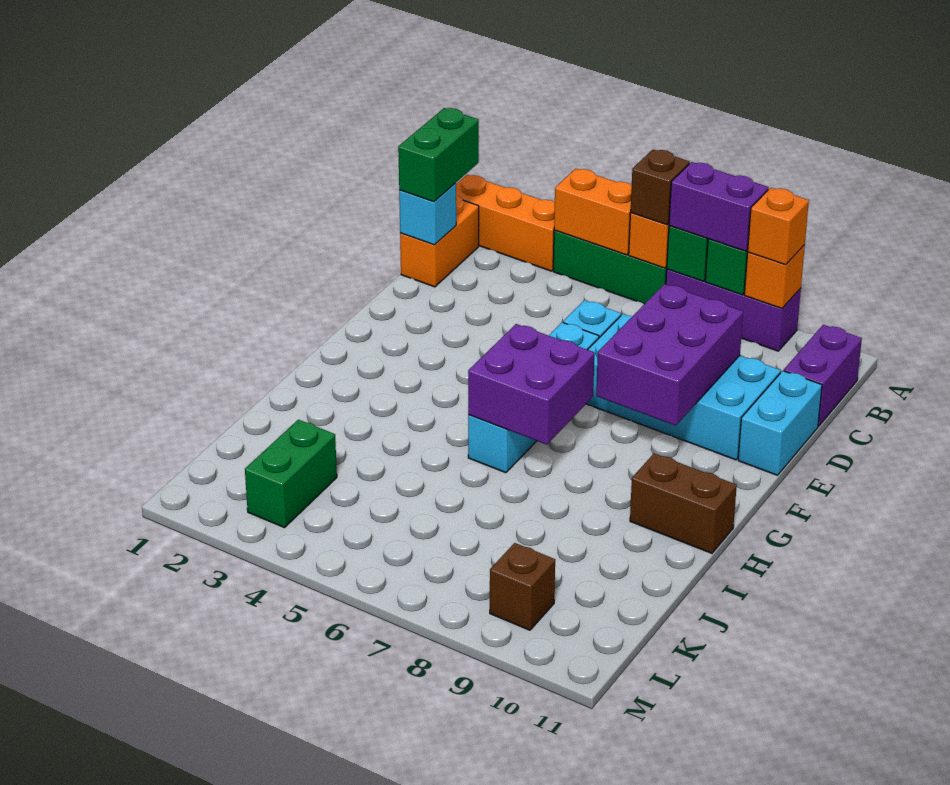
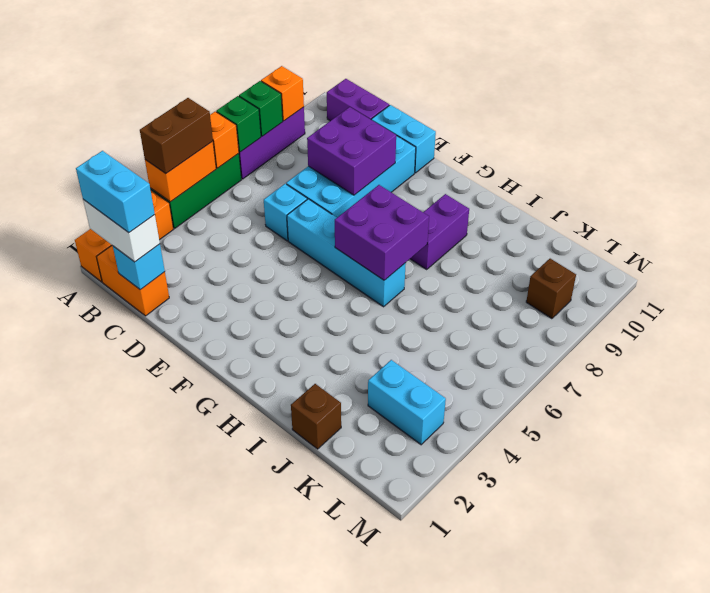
brown brick A6 level 3 -> brown brick J1 level 1
purple brick A7:A8 level 3 -> purple brick H8:H9 level 1
orange brick A9 level 3 -> none
green brick B1:C1 level 3 -> white brick B1:C1 level 3
none -> cyan brick B1:C1 level 4
purple brick D8:F9 level 2 -> purple brick D8:E9 level 2
brown brick H10:H11 level 1 -> brown brick A4:A5 level 3
green brick K3:L3 level 1 -> cyan brick K3:L3 level 1

